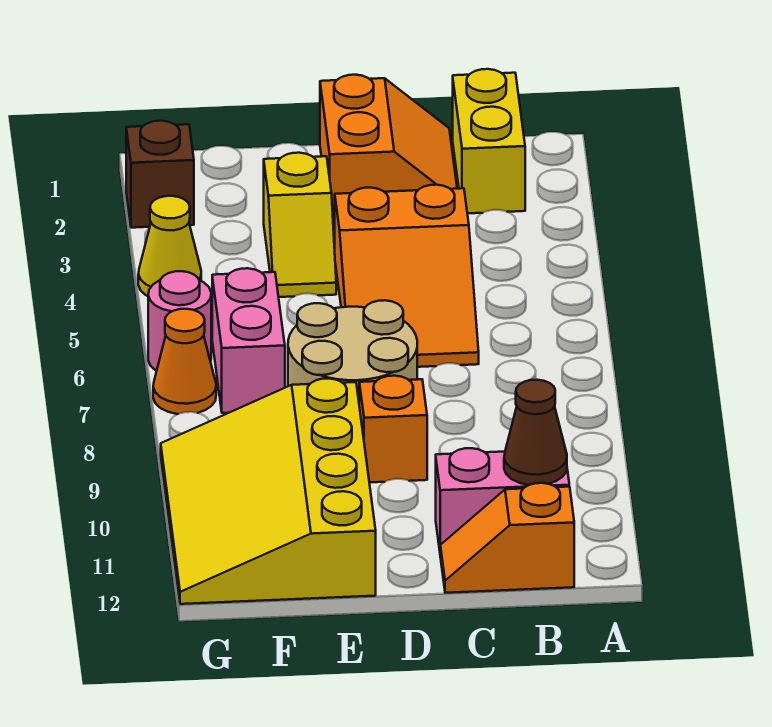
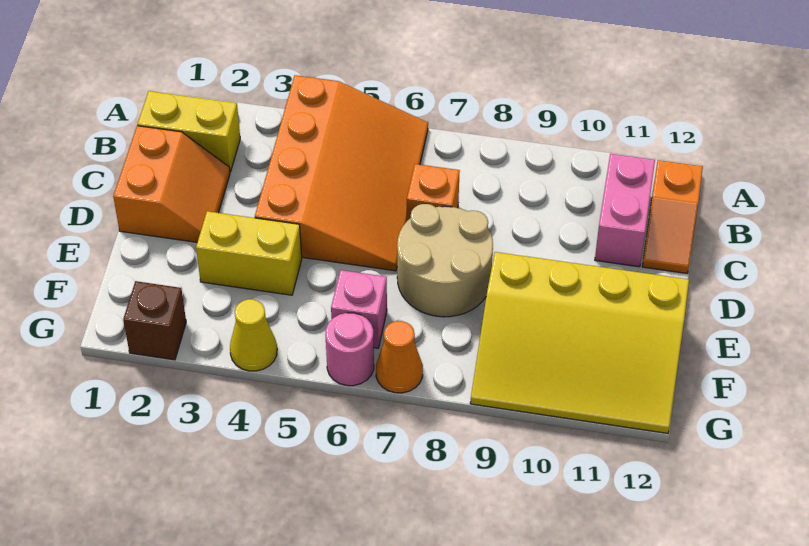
brown cone B11 level 2 -> none
orange slope C1:D2 level 1 top D -> orange slope C1:D2 level 1 top 1
orange slope C4:D6 level 1 top 4 -> orange slope A4:D6 level 1 top 4
orange brick D9 level 1 -> orange brick C7 level 1
yellow slope E3:E4 level 1 top 3 -> yellow brick E3:E4 level 1
pink brick F6:F7 level 1 -> pink brick F6 level 1

